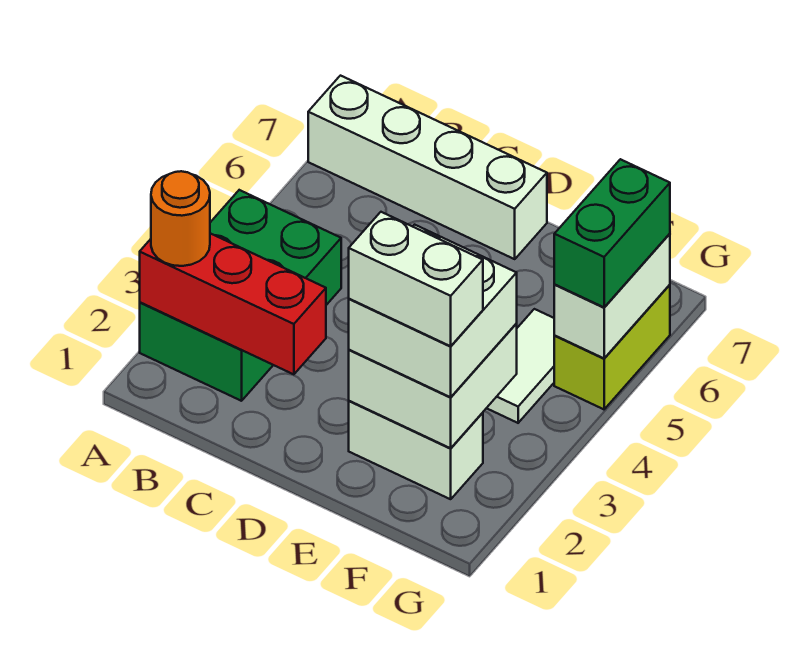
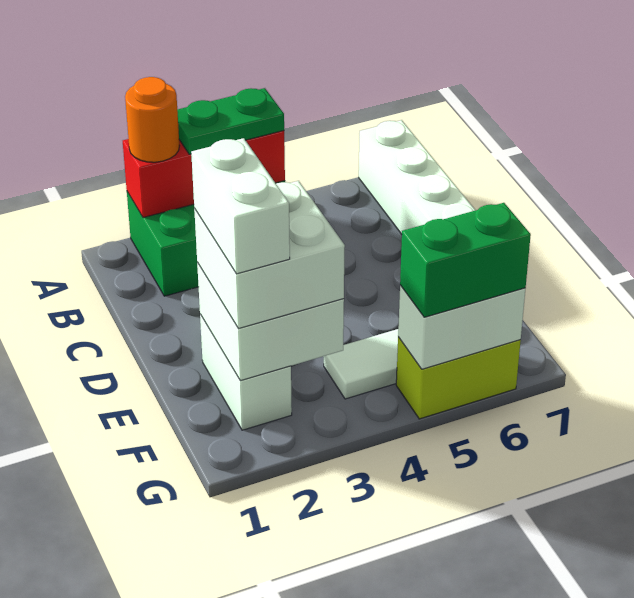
red brick A2:C2 level 2 -> red brick A2:A4 level 2
none -> green plate A3:A4 level 3

